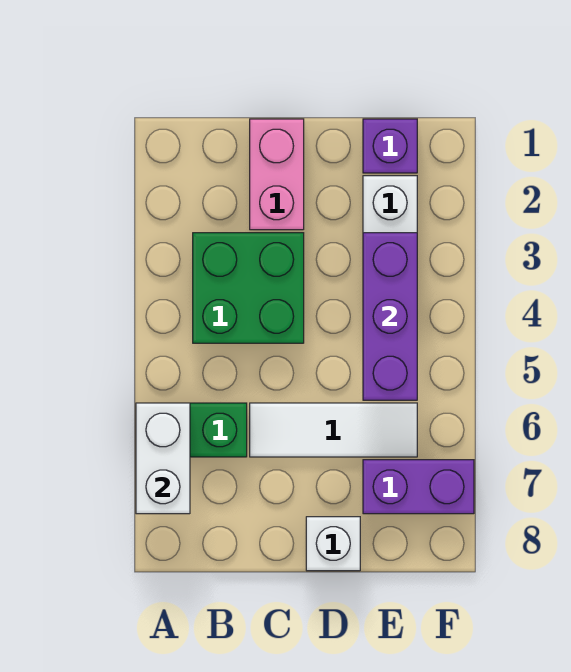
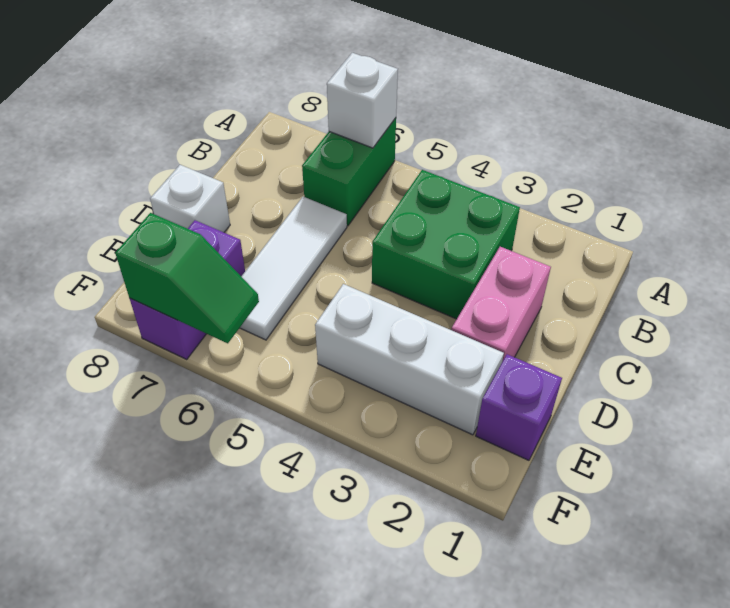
white brick A6:A7 level 2 -> white brick A6 level 2
pink brick C1:C2 level 1 -> pink brick C2:D2 level 1
purple brick E3:E5 level 2 -> none
none -> green slope F6:F7 level 2 top 7

